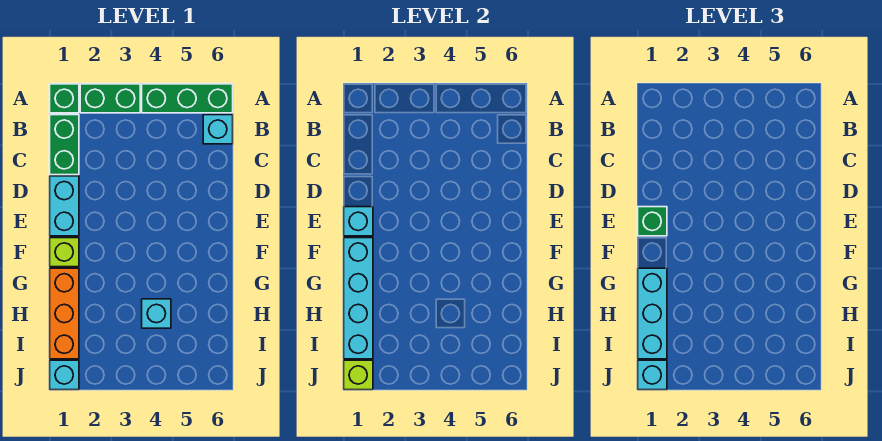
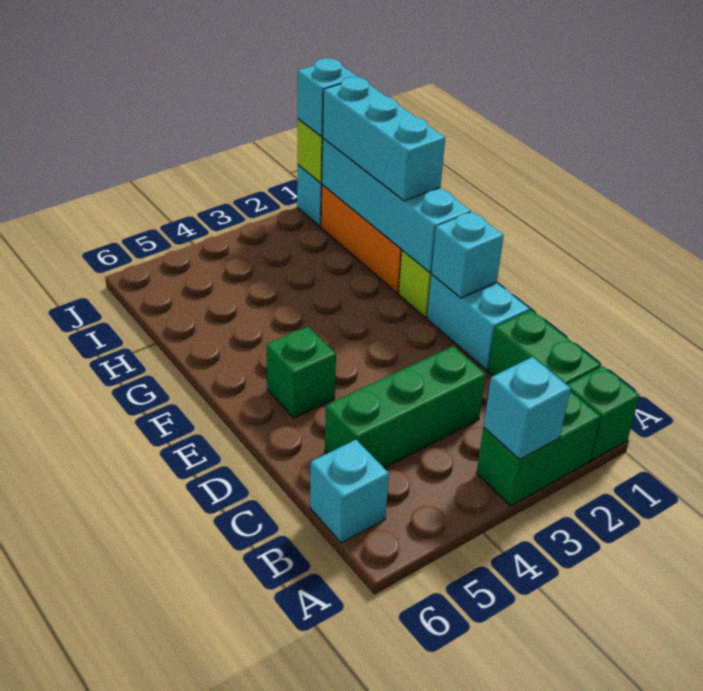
green brick A4:A6 level 1 -> green brick C3:C5 level 1
green brick E1 level 3 -> green brick E5 level 1
cyan brick H4 level 1 -> cyan brick A3 level 2

